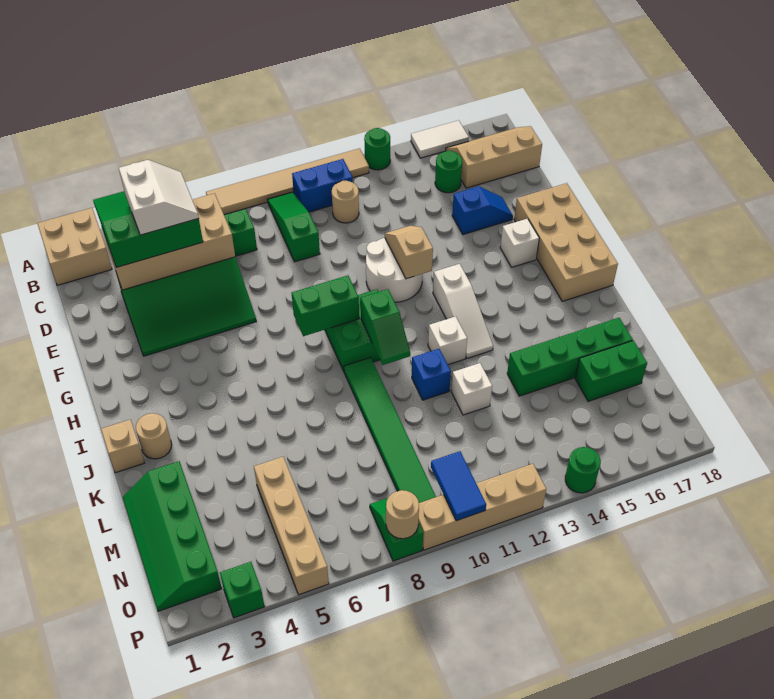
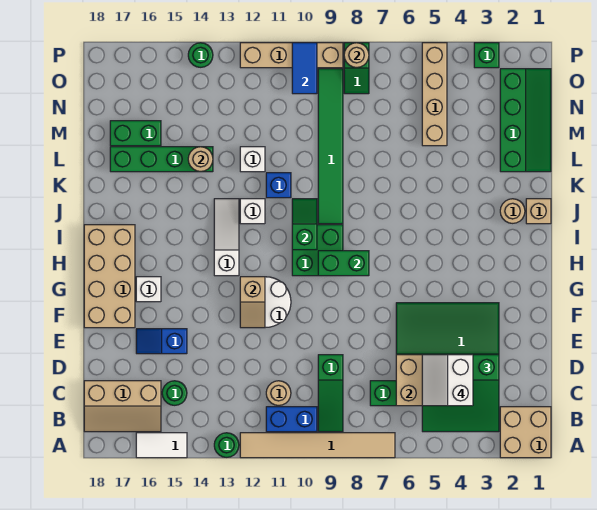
none -> tan round brick L14 level 2

